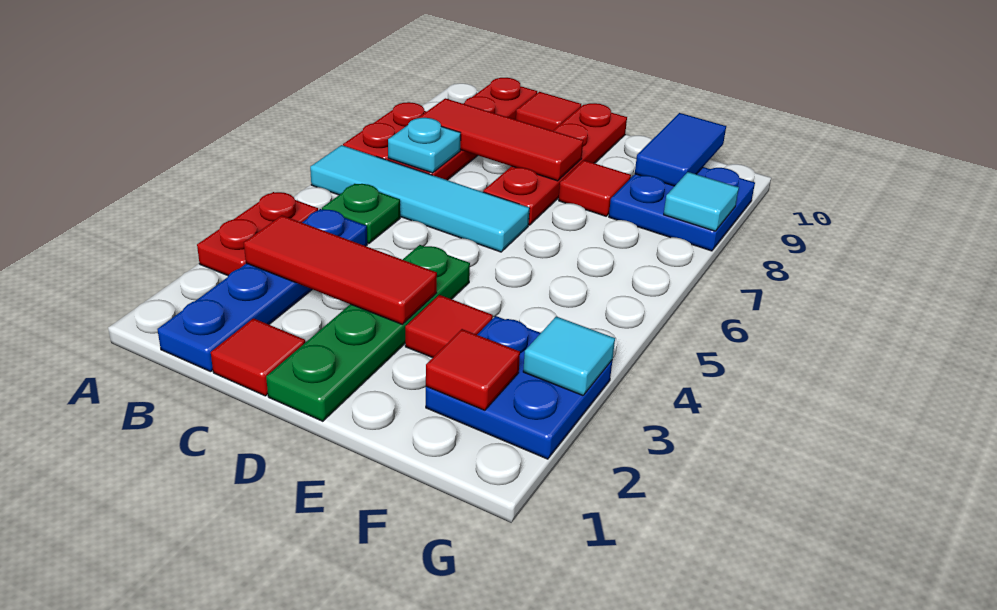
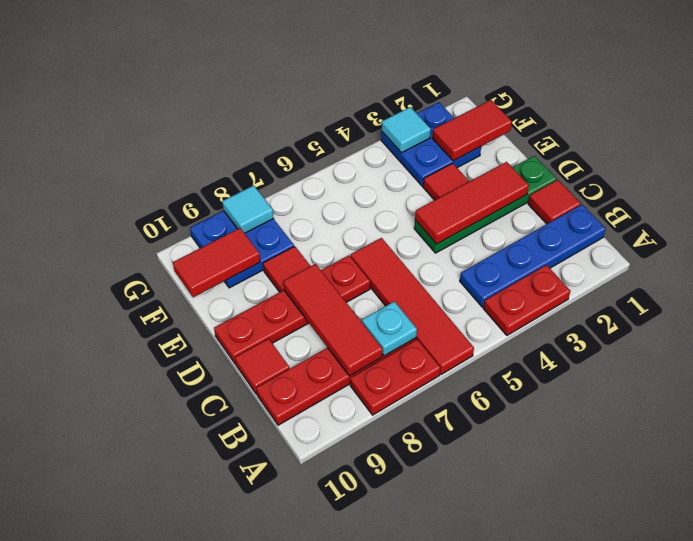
cyan tile A6:D6 level 1 -> red tile A6:D6 level 1
red tile B3:D3 level 2 -> red tile D2:D4 level 2
green plate B5 level 1 -> none
red tile F2 level 2 -> red tile F1:F2 level 2
blue tile F9:F10 level 2 -> red tile F9:F10 level 2

